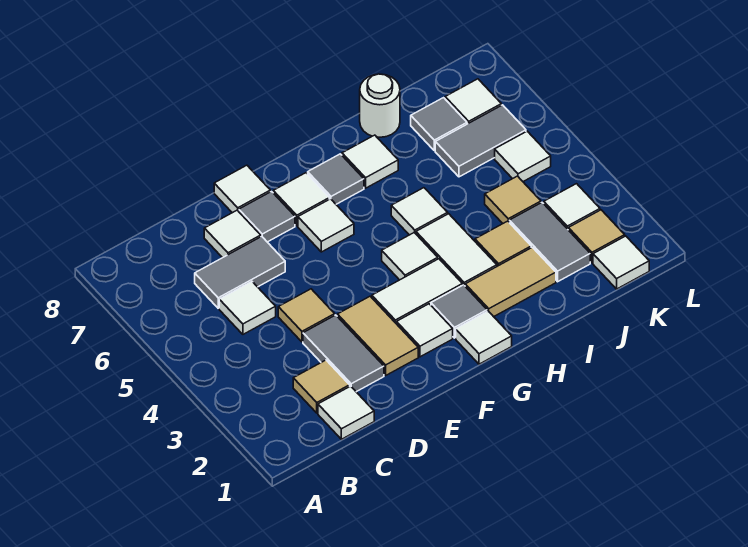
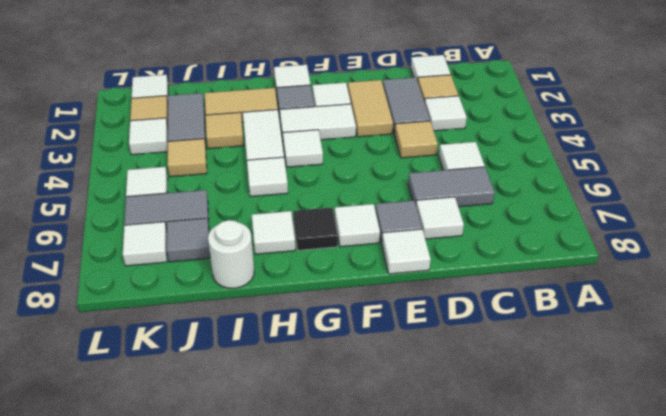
white tile F6 level 1 -> white tile C3 level 1
grey tile G7 level 1 -> black tile G7 level 1

